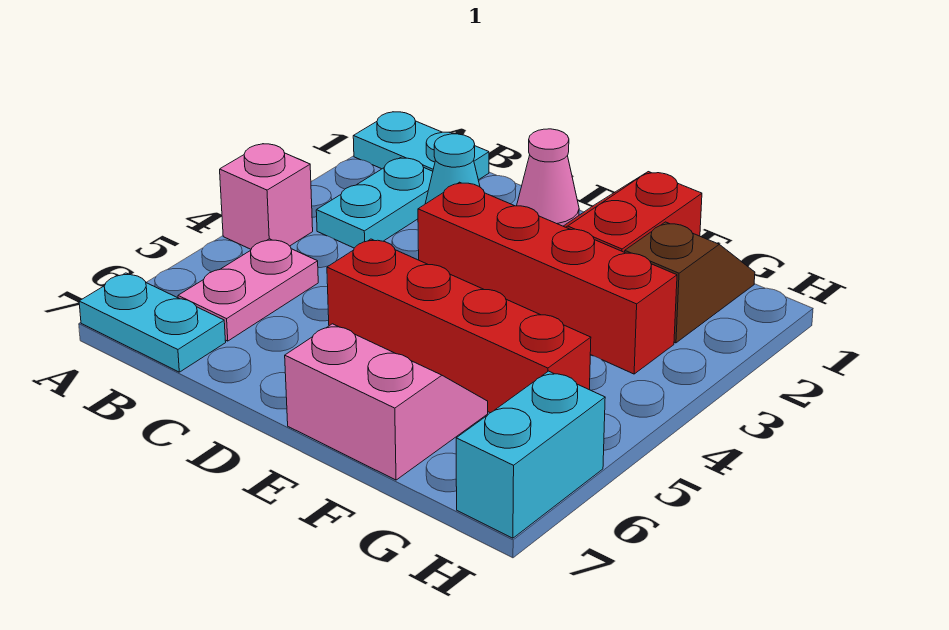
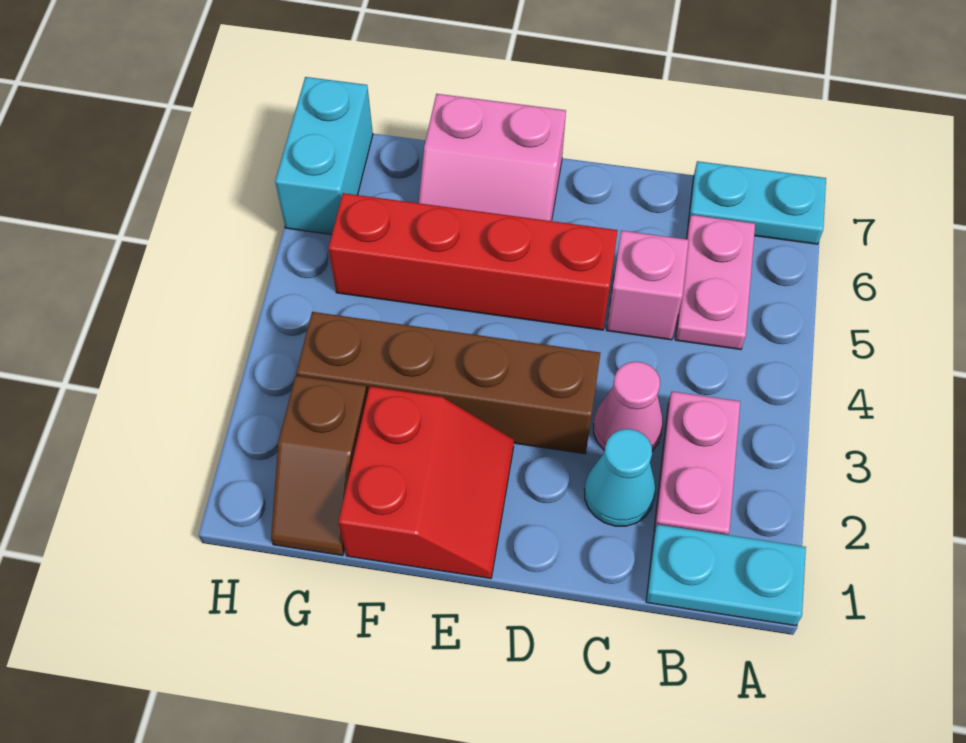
pink brick A4 level 1 -> pink brick C5 level 1
cyan plate B2:B3 level 1 -> pink plate B2:B3 level 1
pink cone D1 level 1 -> pink cone C3 level 1
red brick D3:G3 level 1 -> brown brick D3:G3 level 1

